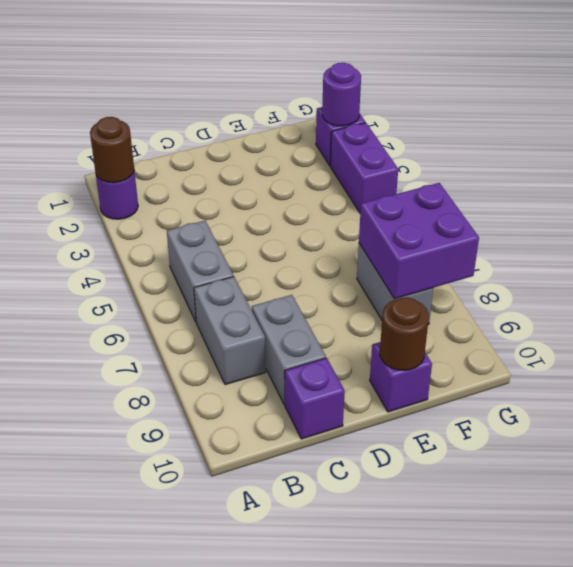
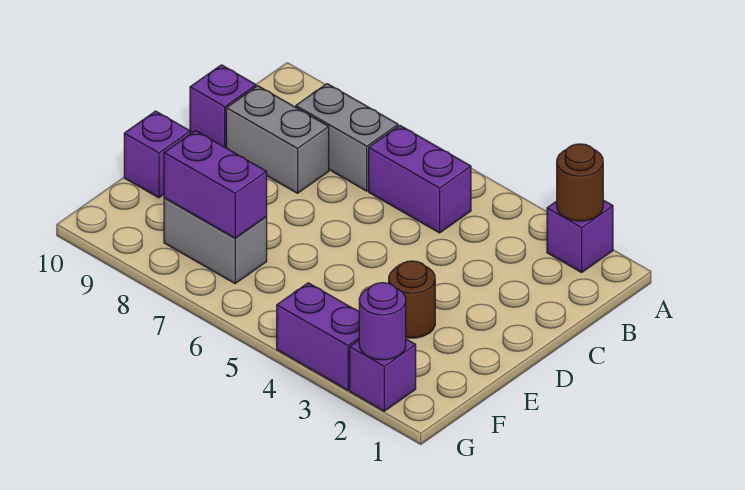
purple round brick A2 level 1 -> purple brick A2 level 1
grey brick B5:B6 level 1 -> purple brick B5:B6 level 1
brown round brick E10 level 2 -> brown round brick E3 level 1
purple brick F7:G8 level 2 -> purple brick F7:F8 level 2

